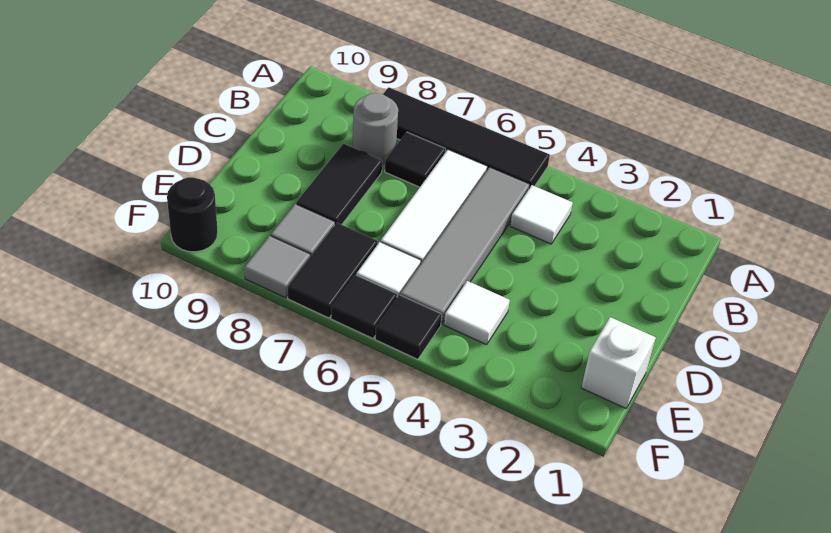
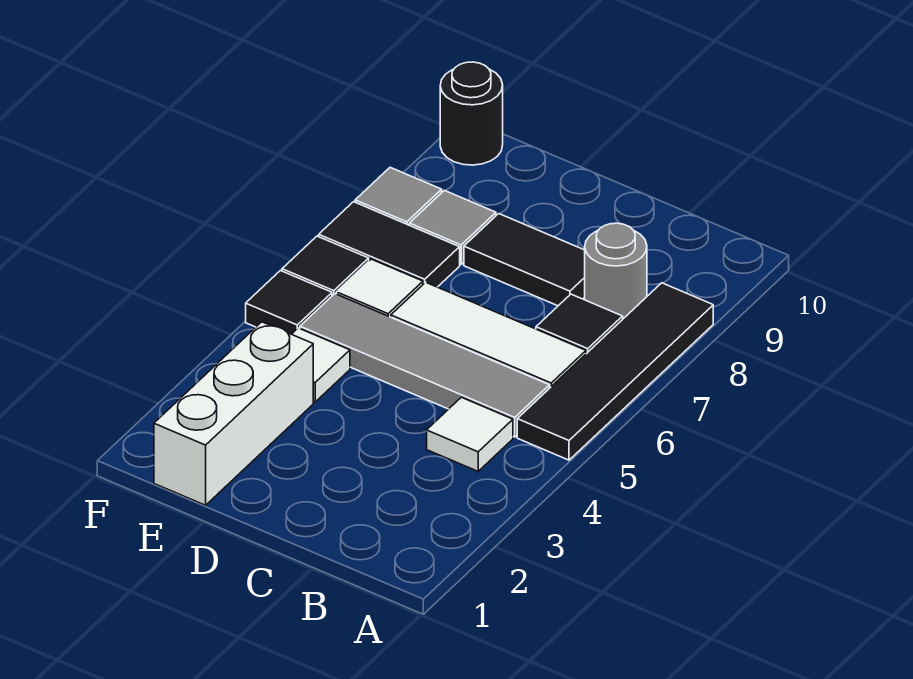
white brick E1 level 1 -> white brick E1:E3 level 1

